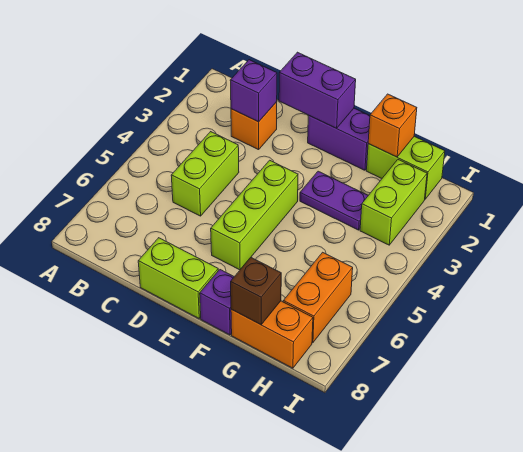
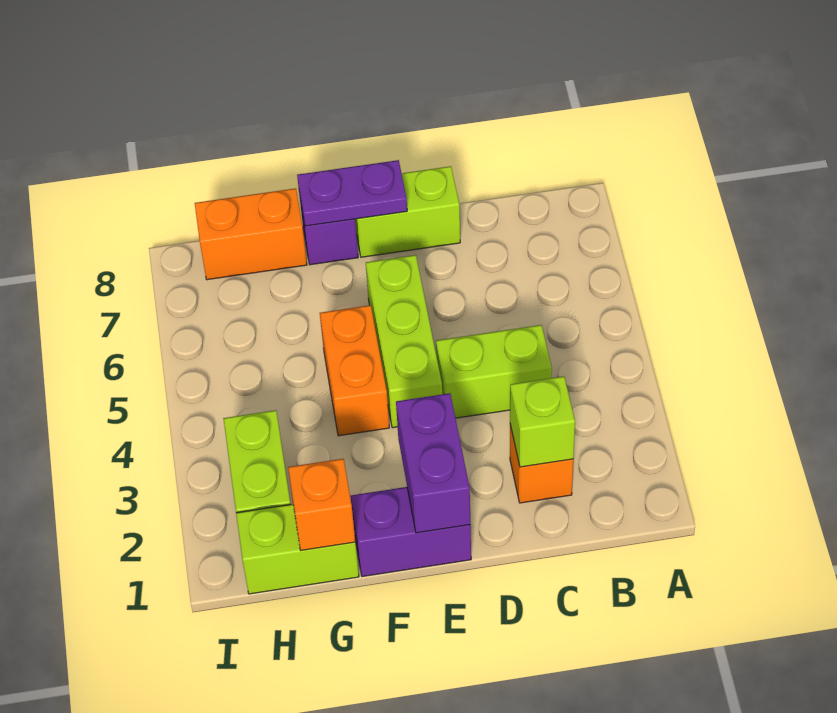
purple brick C2 level 2 -> lime brick C2 level 2
lime brick C4:C5 level 1 -> lime brick C4:D4 level 1
purple brick D1:E1 level 2 -> purple brick E1:E2 level 2
purple plate F3:G3 level 1 -> purple plate E8:F8 level 2
brown brick G8 level 2 -> none
orange brick H6:H7 level 1 -> orange brick F4:F5 level 1

